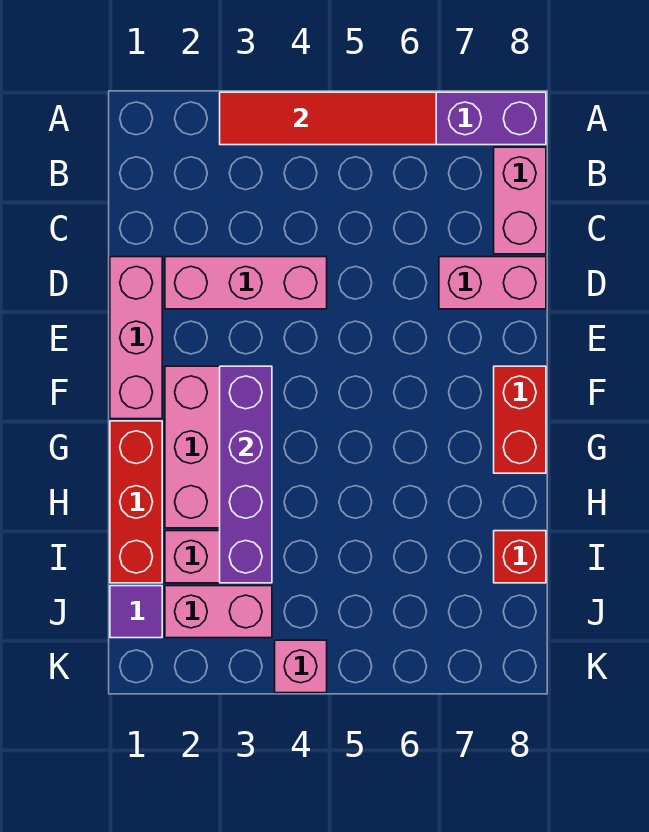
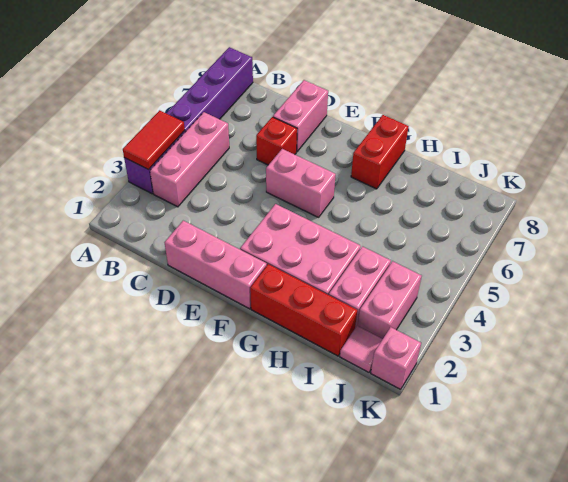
red tile A3:A6 level 2 -> red tile A3:A4 level 2
pink brick B8:C8 level 1 -> pink brick E5:F5 level 1
pink brick D2:D4 level 1 -> pink brick B3:B5 level 1
purple brick F3:I3 level 2 -> none
red brick F8:G8 level 1 -> red brick G7:G8 level 1
red brick I8 level 1 -> red brick D6 level 1
purple tile J1 level 1 -> pink tile J1 level 1
pink brick K4 level 1 -> pink brick K1 level 1

